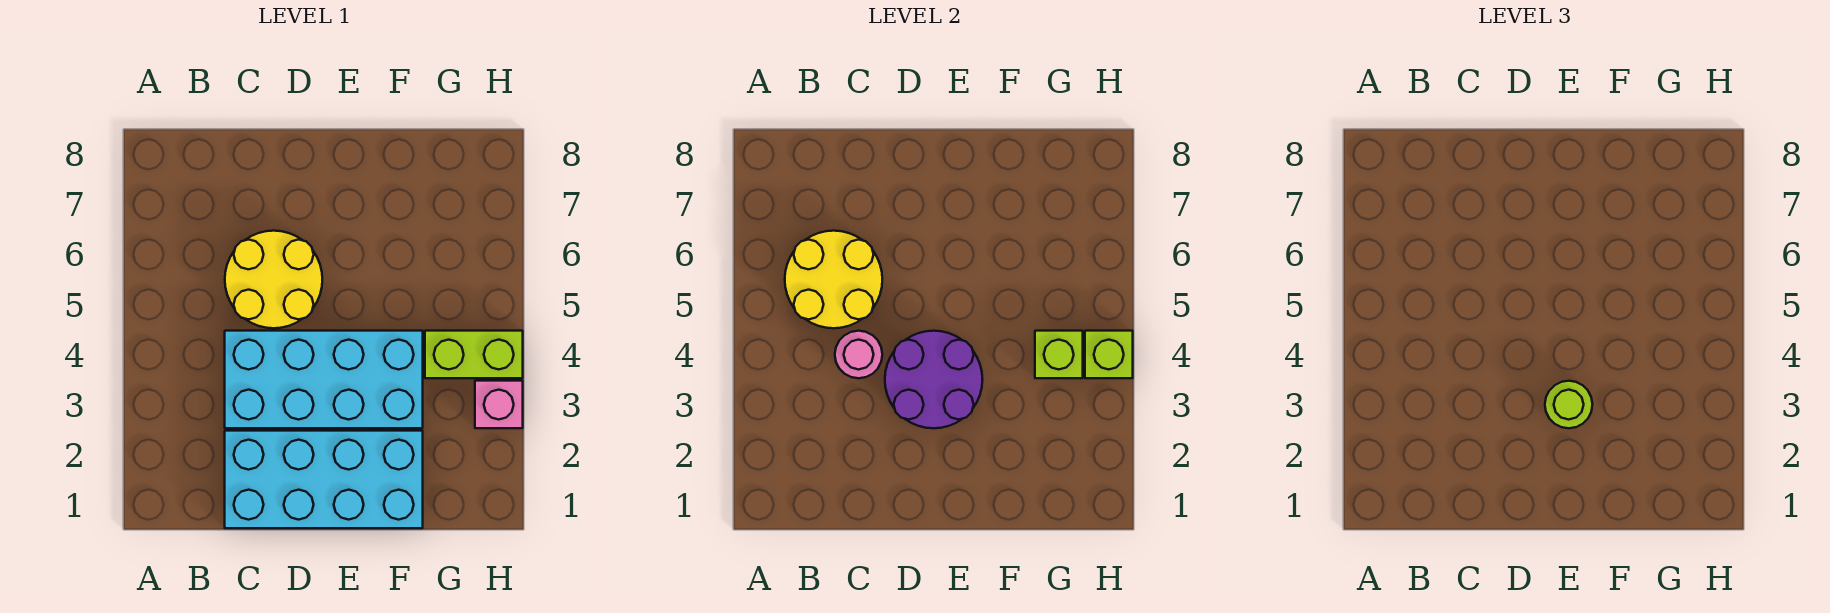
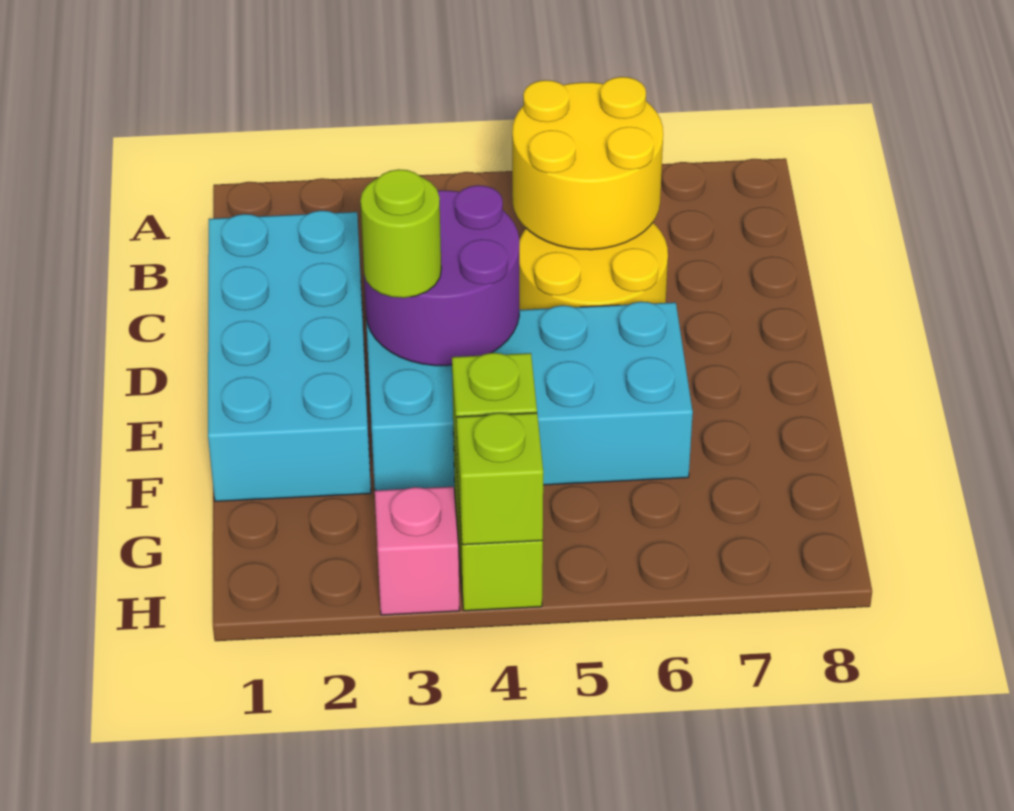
cyan brick C3:F4 level 1 -> cyan brick E3:F6 level 1
pink round brick C4 level 2 -> none

